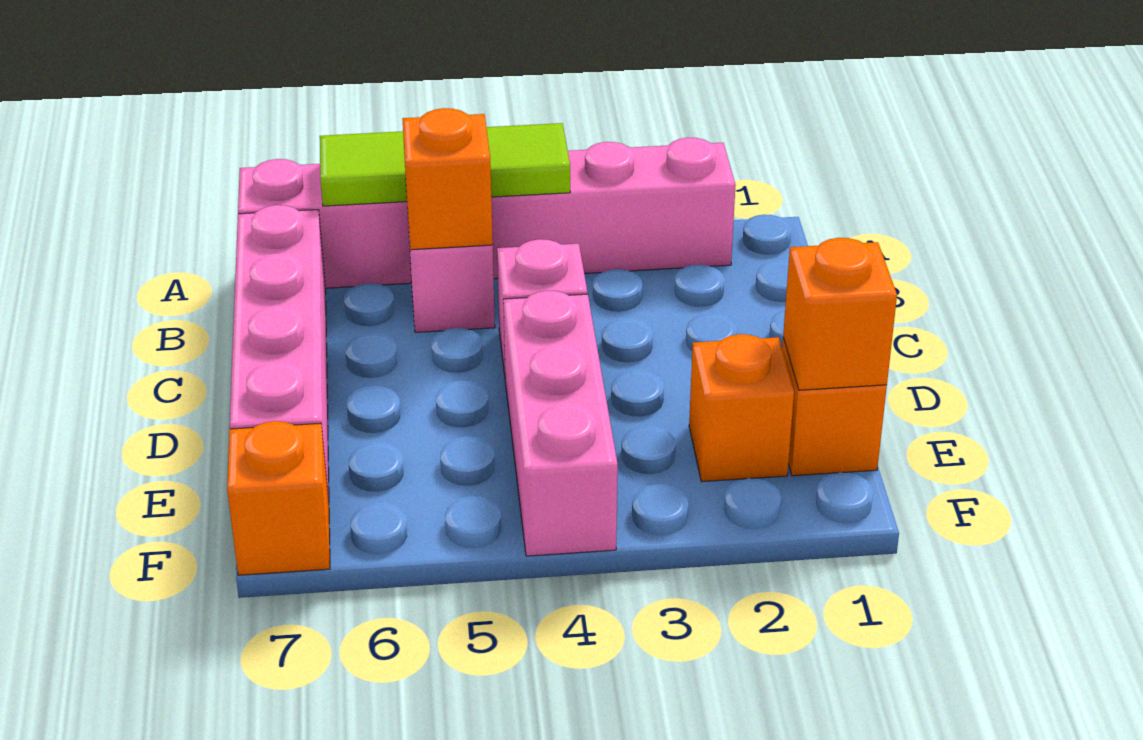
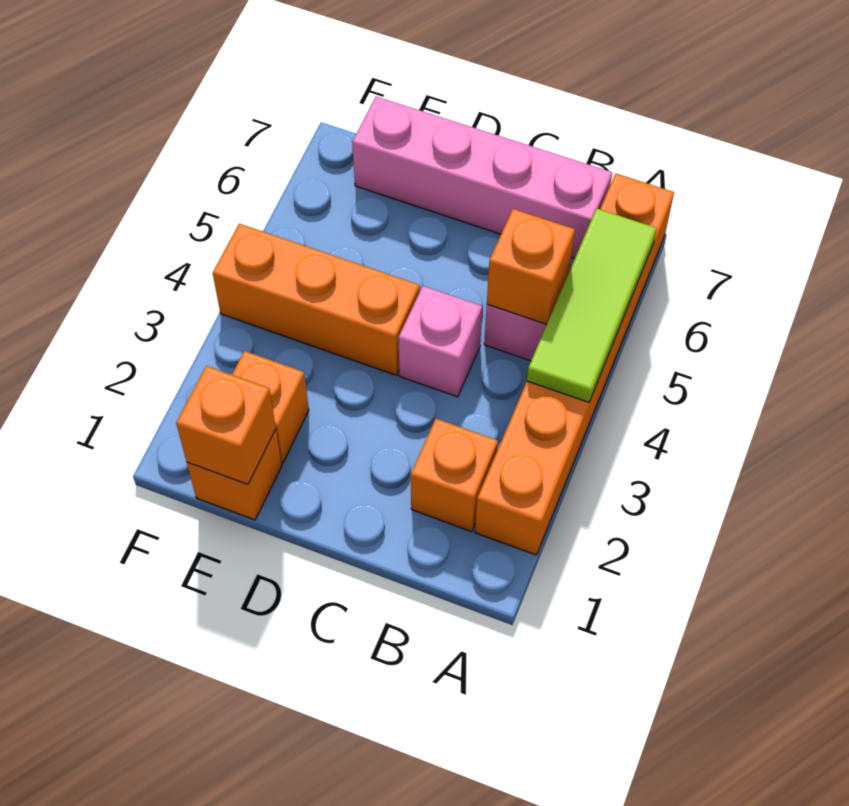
pink brick A2:A7 level 1 -> orange brick A2:A7 level 1
pink brick D4:F4 level 1 -> orange brick D4:F4 level 1
orange brick F7 level 1 -> orange brick B2 level 1

